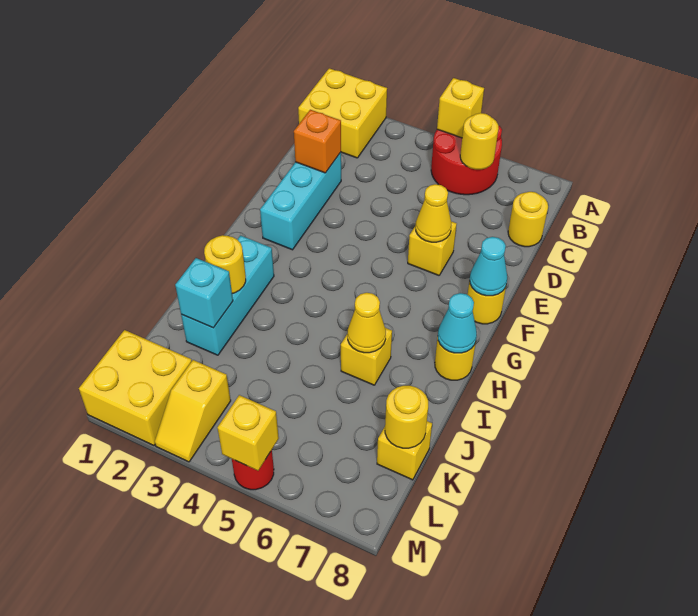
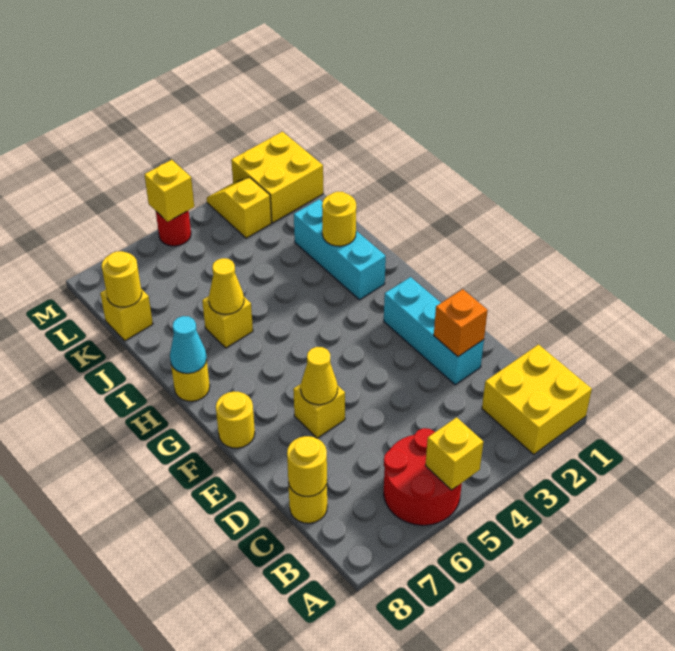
yellow round brick B6 level 2 -> yellow round brick C8 level 2
cyan cone F8 level 2 -> none
cyan brick J2 level 2 -> none

